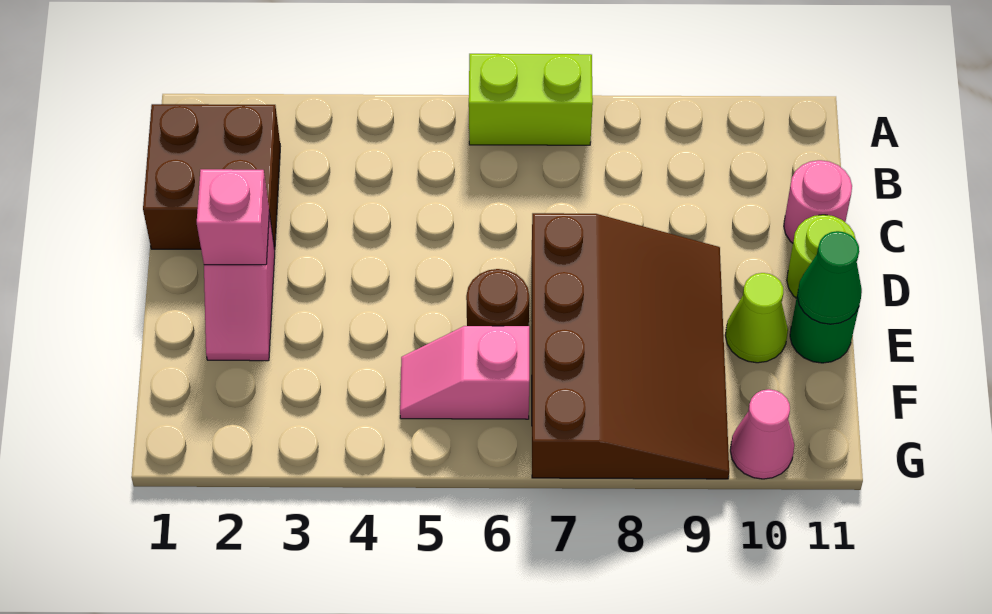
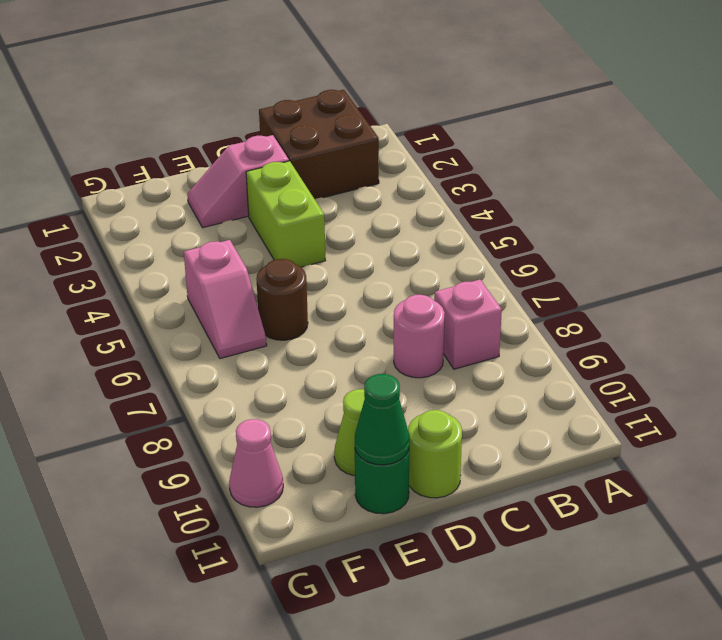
lime brick A6:A7 level 1 -> lime brick D3:D4 level 1
pink round brick C11 level 1 -> pink round brick C8 level 1
pink brick D2 level 2 -> pink brick B8 level 1
brown slope D7:G9 level 1 top 7 -> none
pink slope F5:F6 level 1 top 6 -> pink slope F5:F6 level 1 top 5

